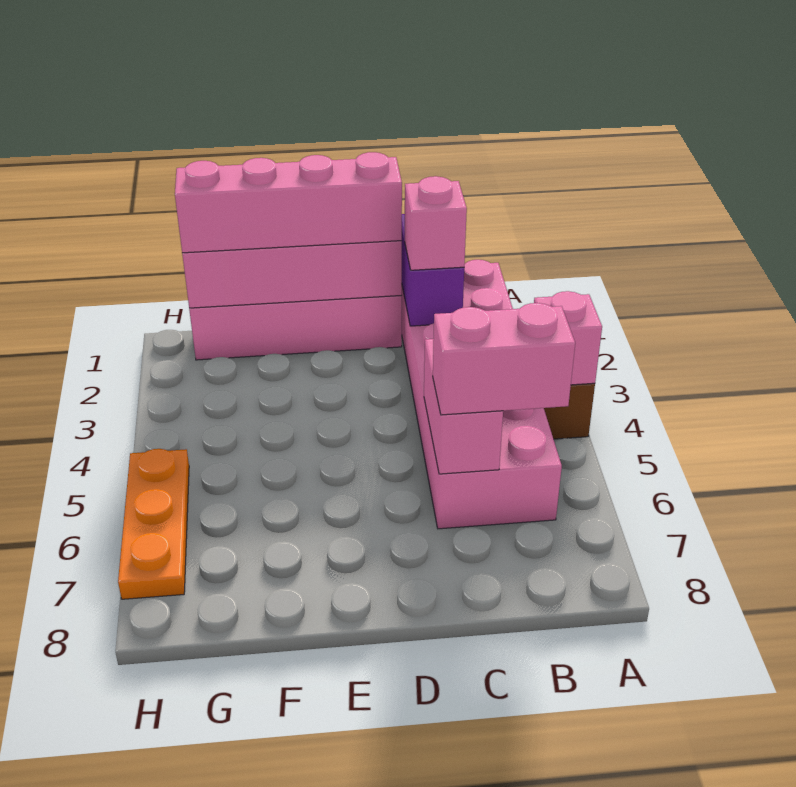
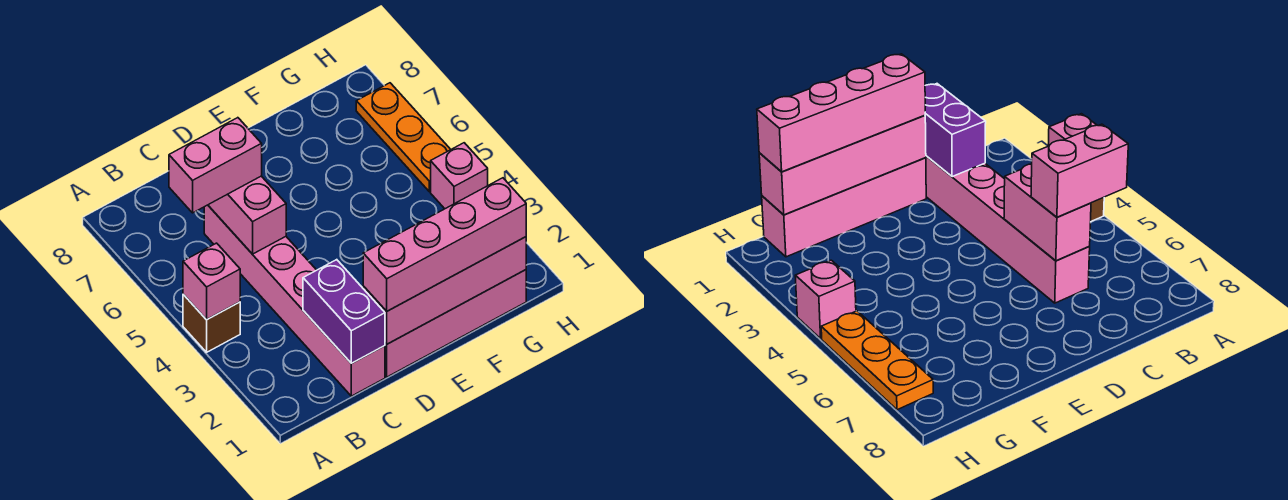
pink brick B1:C6 level 1 -> pink brick C1:C6 level 1
pink brick C2 level 3 -> pink brick H4 level 1

